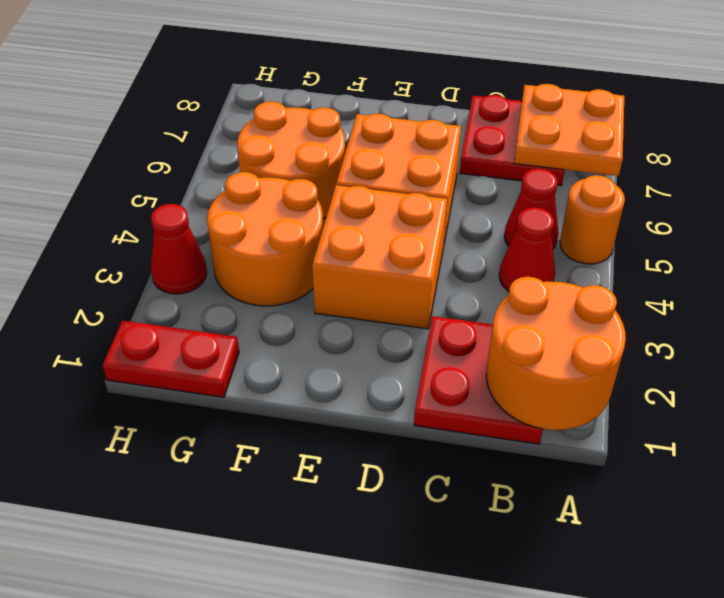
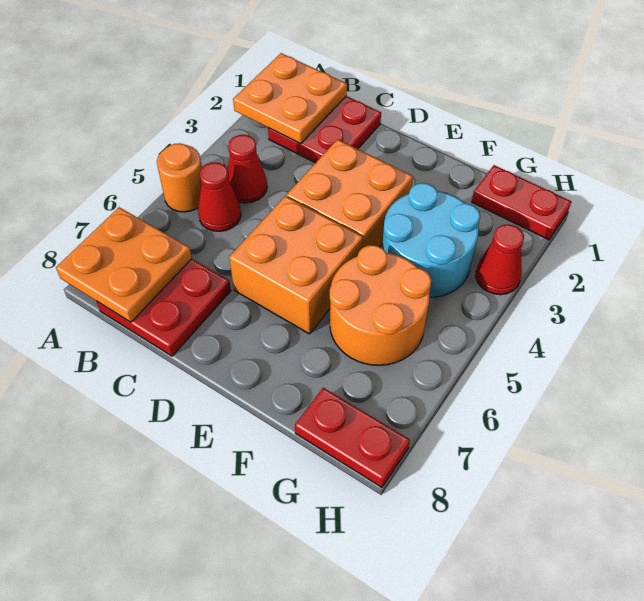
orange round brick A1:B2 level 2 -> orange plate A1:B2 level 2
orange round brick F3:G4 level 1 -> cyan round brick F3:G4 level 1
none -> red plate G8:H8 level 1

